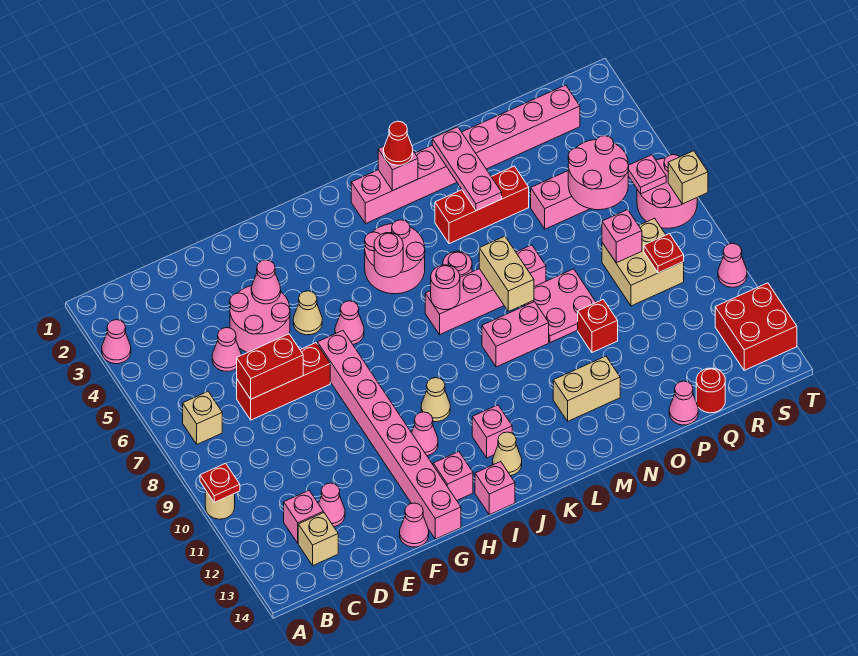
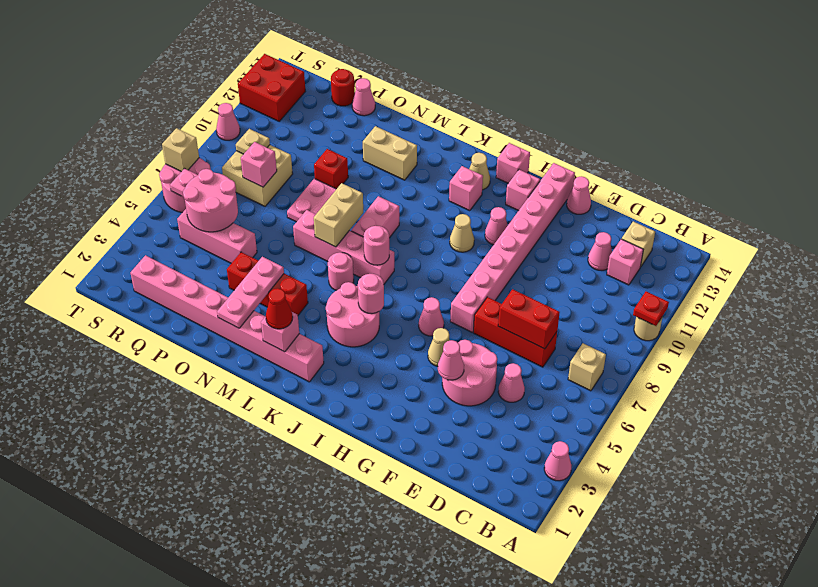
pink brick L9:M9 level 1 -> pink brick L8:L9 level 1
red plate R9 level 2 -> tan plate R9 level 2

